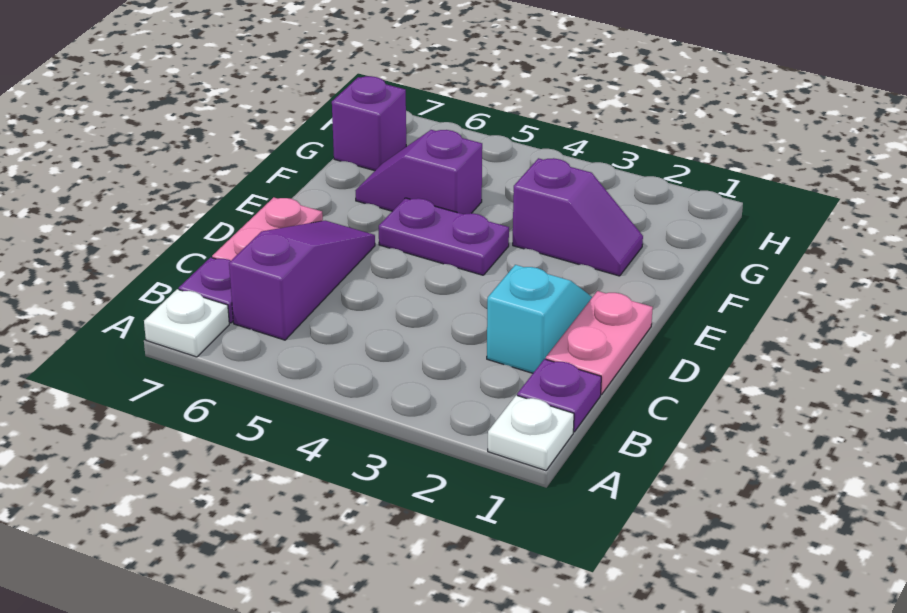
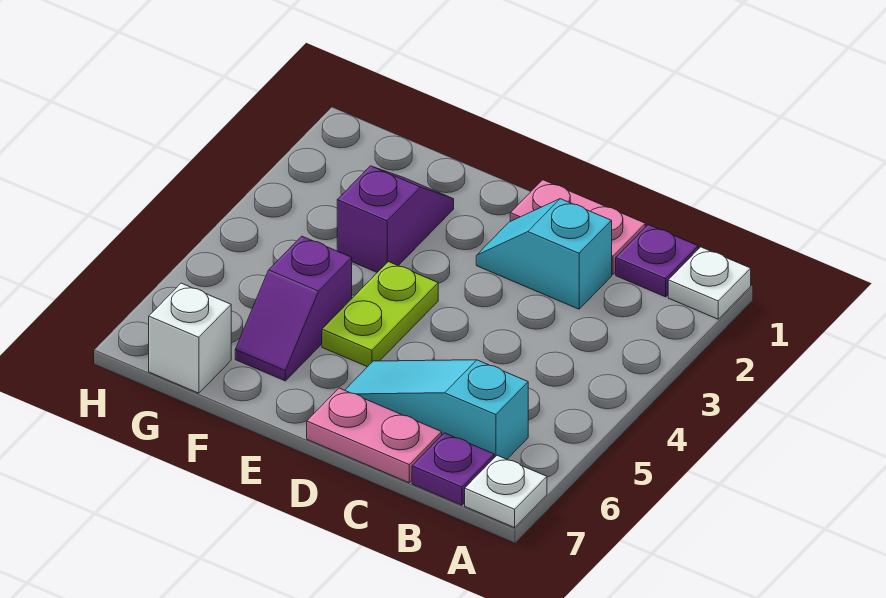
purple slope B6:D6 level 1 top B -> cyan slope B6:D6 level 1 top B
purple plate E4:E5 level 1 -> lime plate E4:E5 level 1
purple brick G7 level 1 -> white brick G7 level 1

